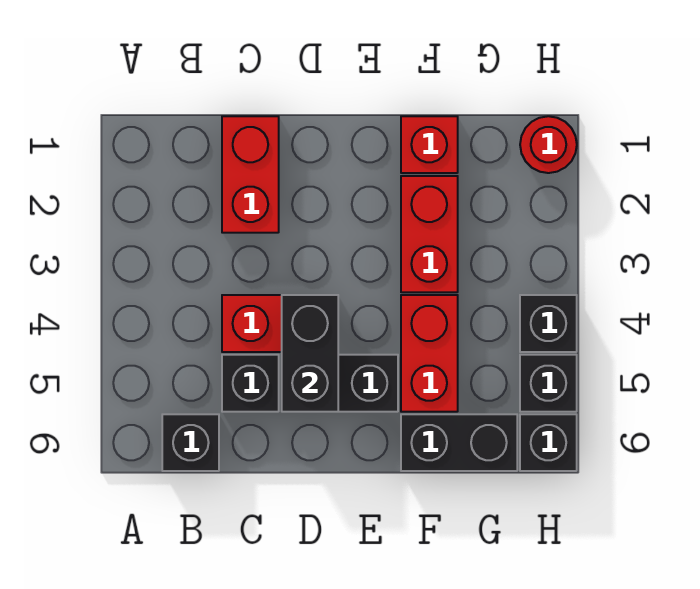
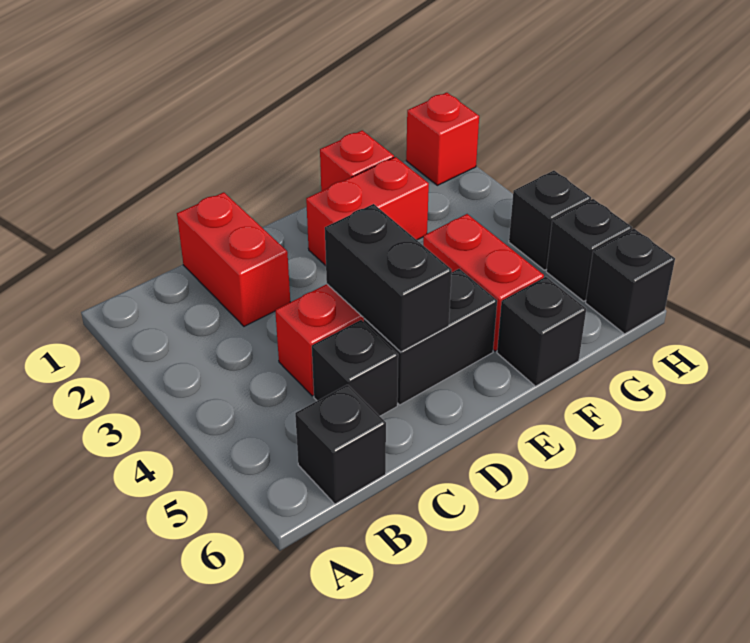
red brick F2:F3 level 1 -> red brick E2:F2 level 1
black brick F6:G6 level 1 -> black brick F6 level 1
red round brick H1 level 1 -> red brick H1 level 1

